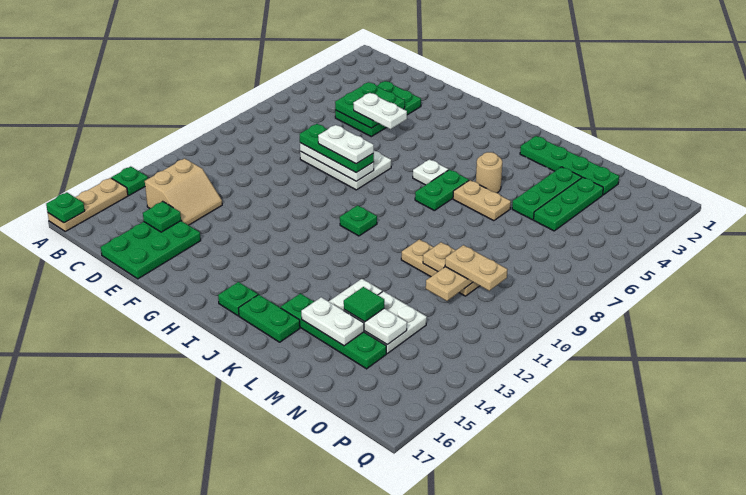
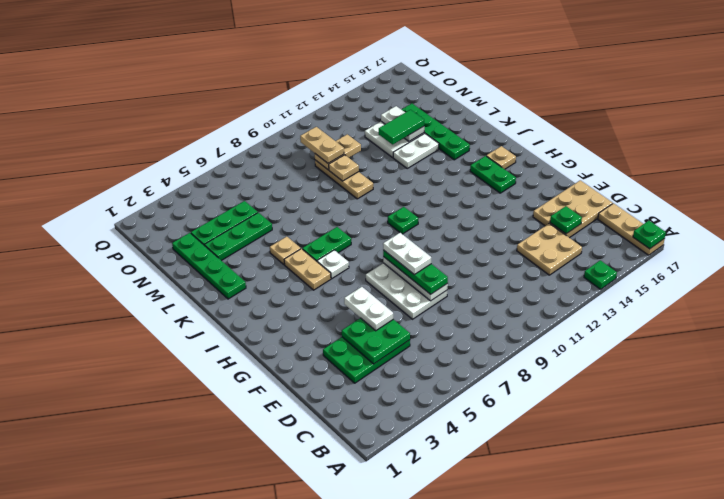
tan plate A15:A17 level 1 -> tan plate A17:C17 level 1
tan slope C13:D14 level 1 top C -> tan plate C13:D14 level 1
green plate D15:E17 level 1 -> tan plate D15:E17 level 1
green plate I16 level 1 -> tan plate I16 level 1
green plate J16:K16 level 1 -> green plate H15:I15 level 1
tan round brick K5 level 1 -> tan plate K5 level 1
tan plate K6:L6 level 1 -> tan plate I5:J5 level 1
white plate L15:M15 level 2 -> none
green tile M14 level 3 -> green tile M13:M14 level 3

